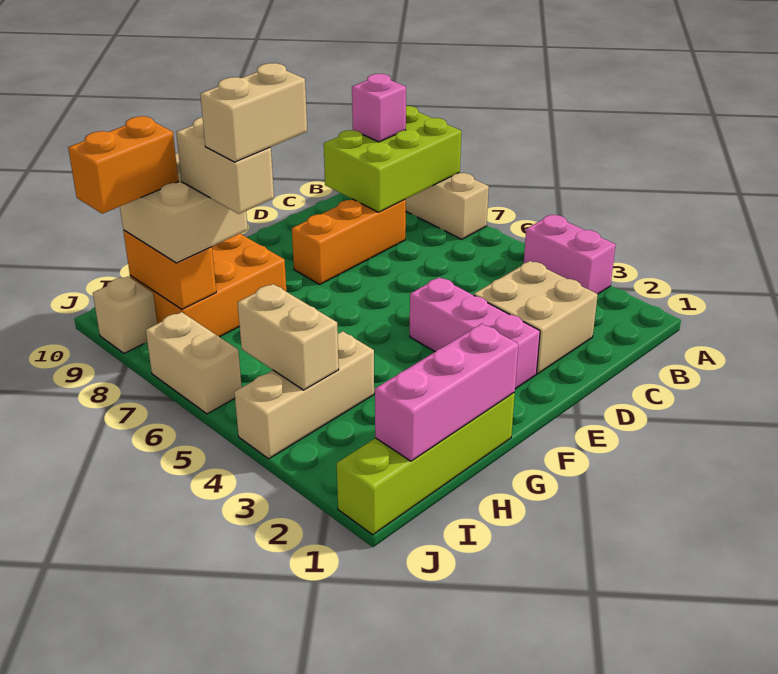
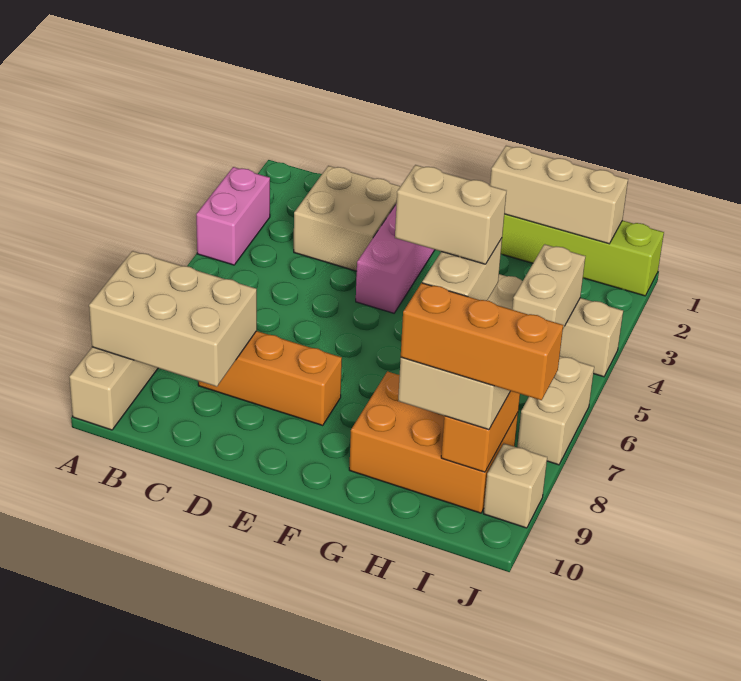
lime brick A8:C9 level 2 -> tan brick A8:C9 level 2
pink brick B9 level 3 -> none
pink brick G1:I1 level 2 -> tan brick G1:I1 level 2
orange brick I9:J9 level 4 -> orange brick H9:J9 level 4

